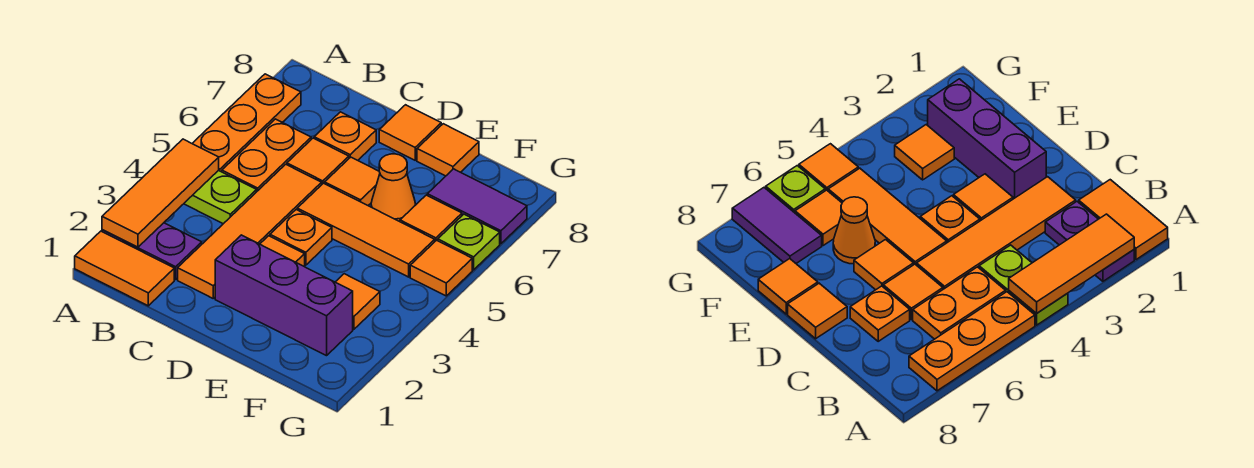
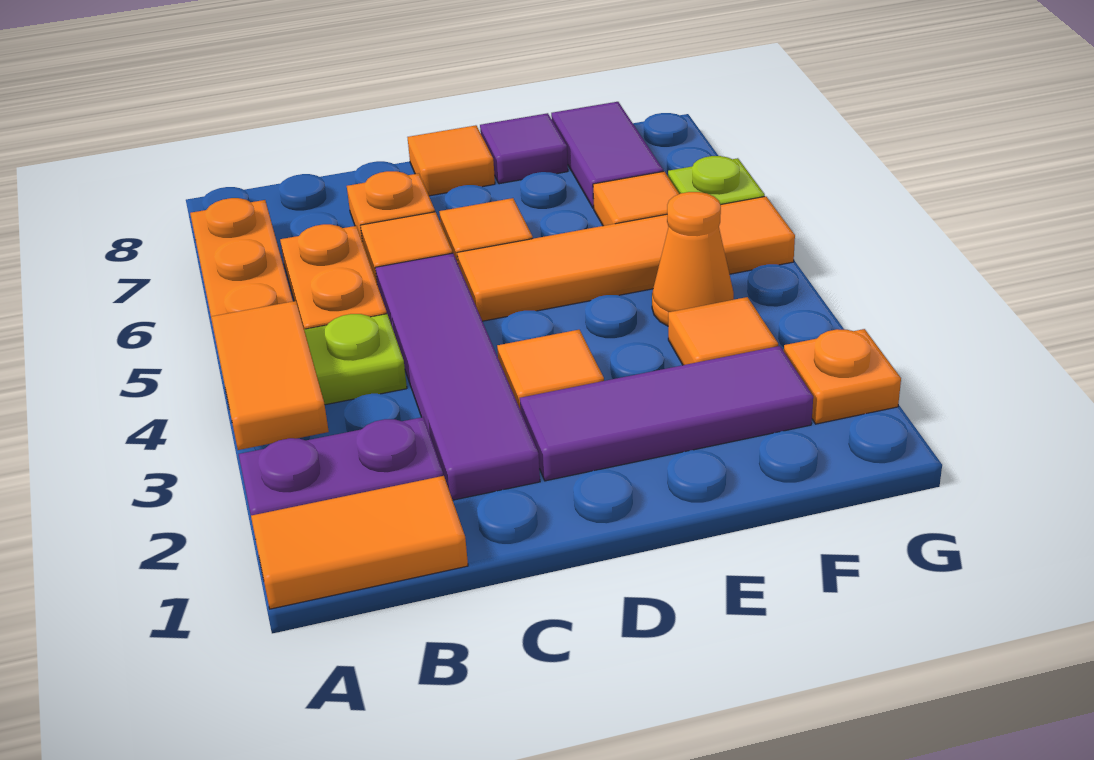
orange tile A2:A4 level 2 -> orange tile A3:A4 level 2
orange tile C2:C5 level 1 -> purple tile C2:C5 level 1
purple brick D2:F2 level 1 -> purple tile D2:F2 level 1
orange plate D4 level 1 -> orange plate G2 level 1
orange cone E6 level 1 -> orange cone F4 level 1
orange tile E8 level 1 -> purple tile E8 level 1
purple tile F7:G7 level 1 -> purple tile F7:F8 level 1

